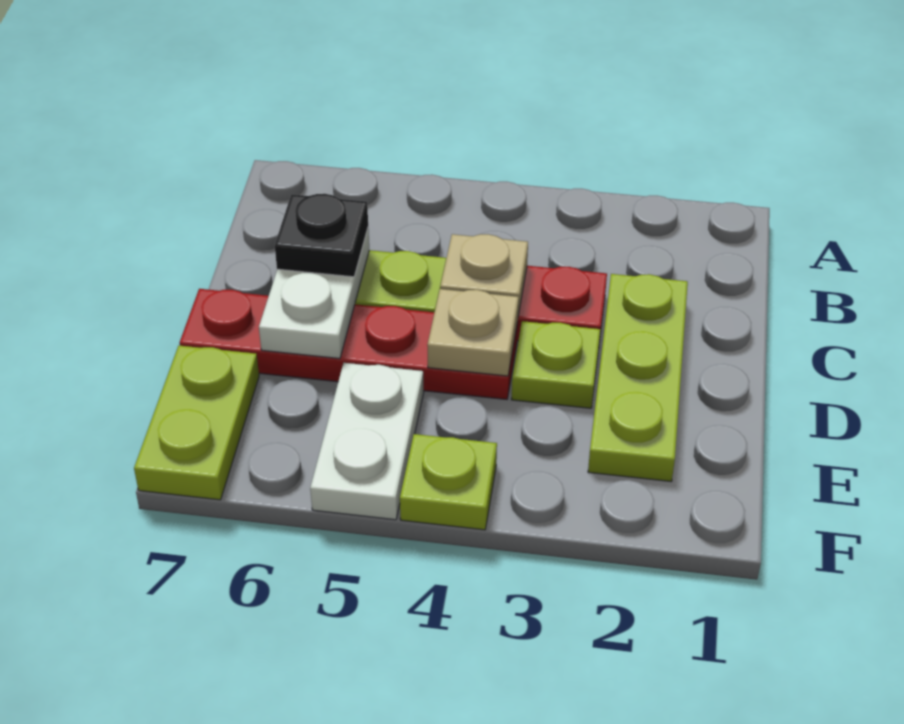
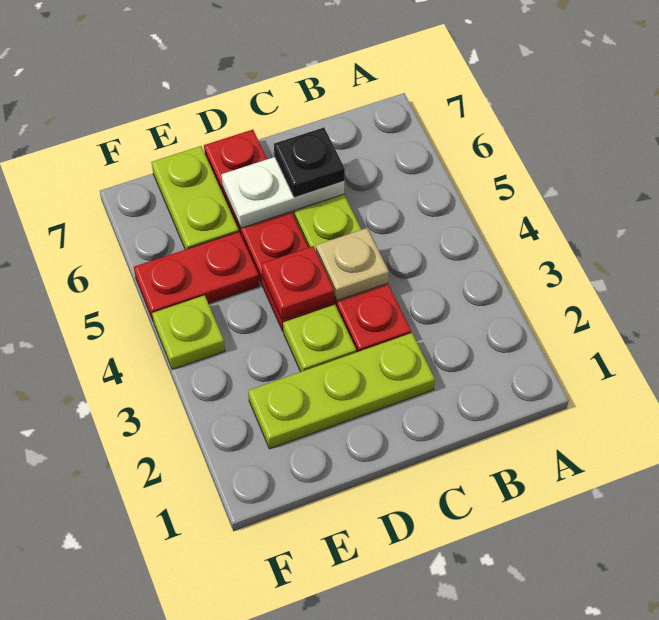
tan plate D4 level 2 -> red plate D4 level 2
white plate E5:F5 level 1 -> red plate E5:F5 level 1
lime plate E7:F7 level 1 -> lime plate E6:E7 level 1

